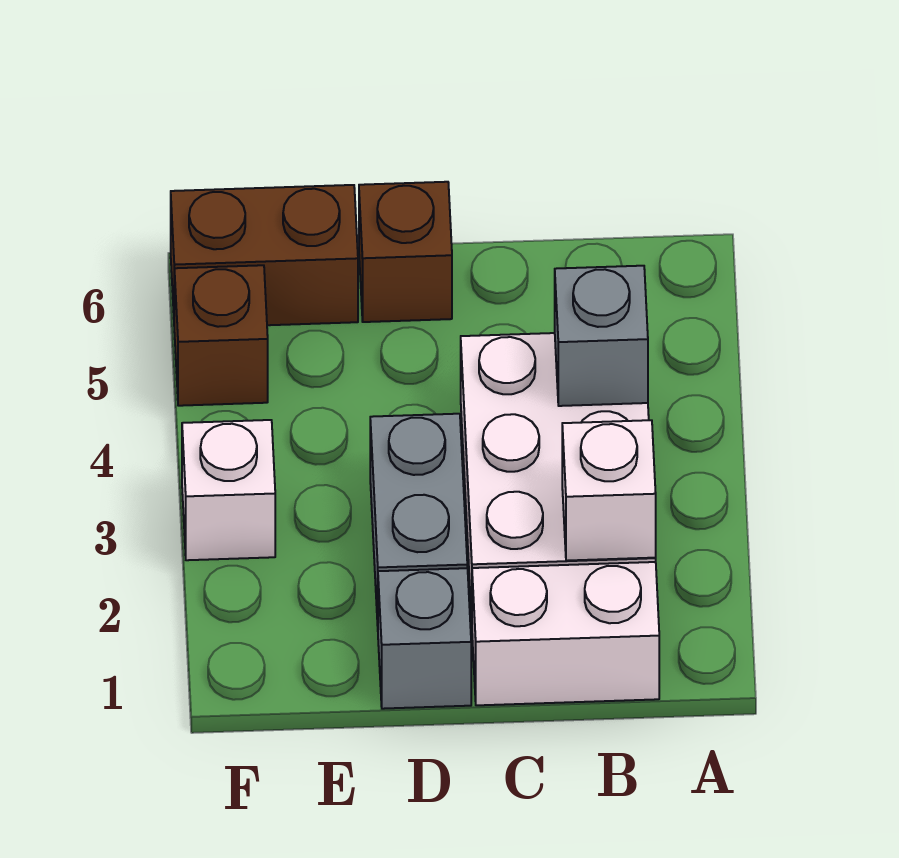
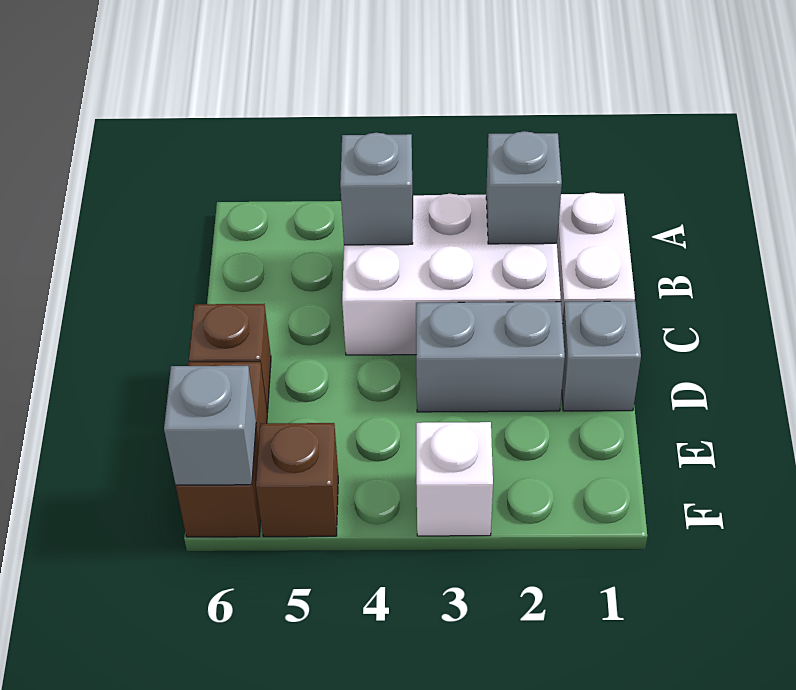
white brick B2 level 2 -> grey brick B2 level 2
none -> grey brick F6 level 2

